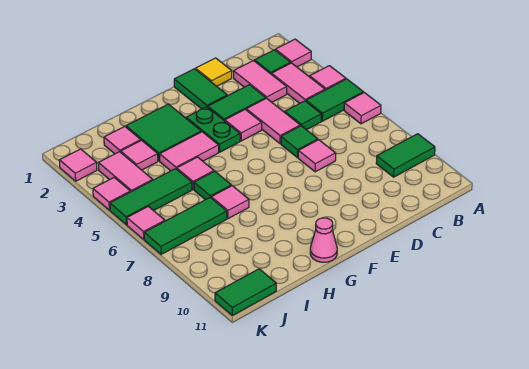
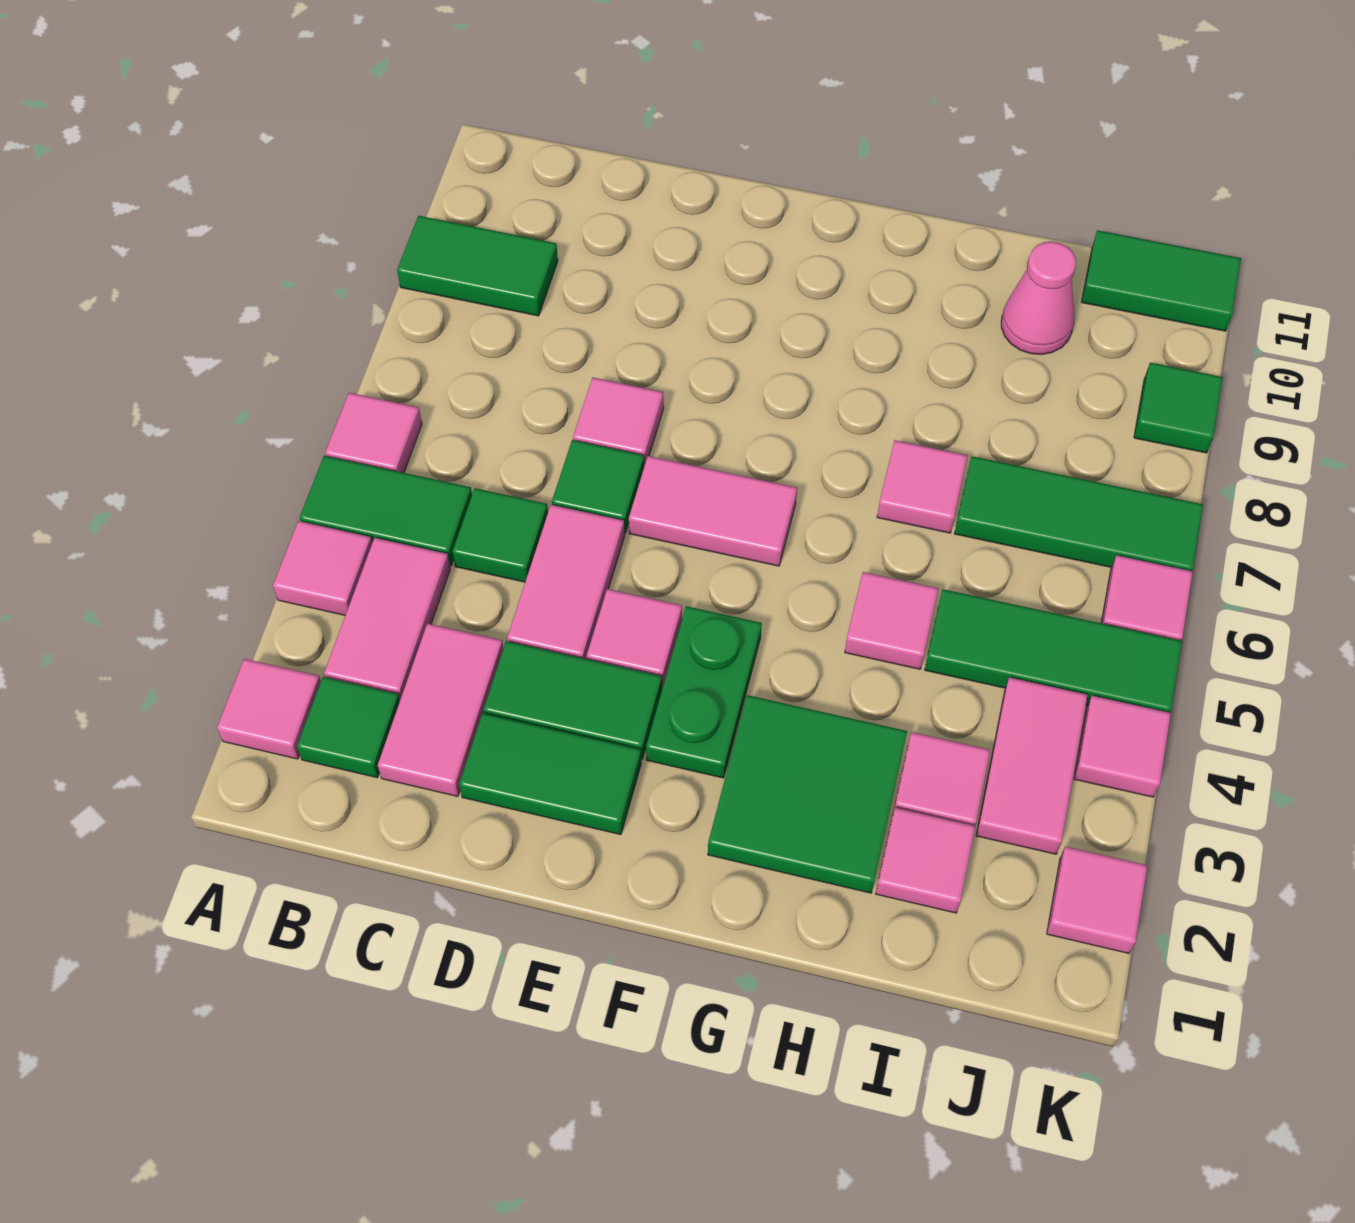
yellow tile D1 level 1 -> none
green tile E1:E2 level 1 -> green tile D2:E2 level 1
pink tile G4:H4 level 1 -> pink tile E6:F6 level 1
pink cone G11 level 1 -> pink cone I10 level 1
green tile H6 level 1 -> green tile K9 level 1

